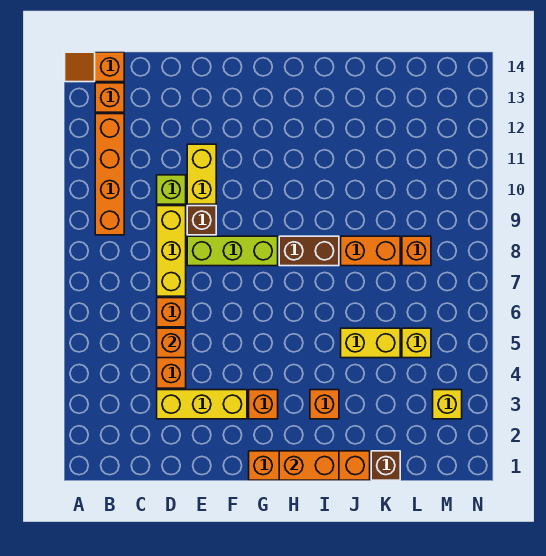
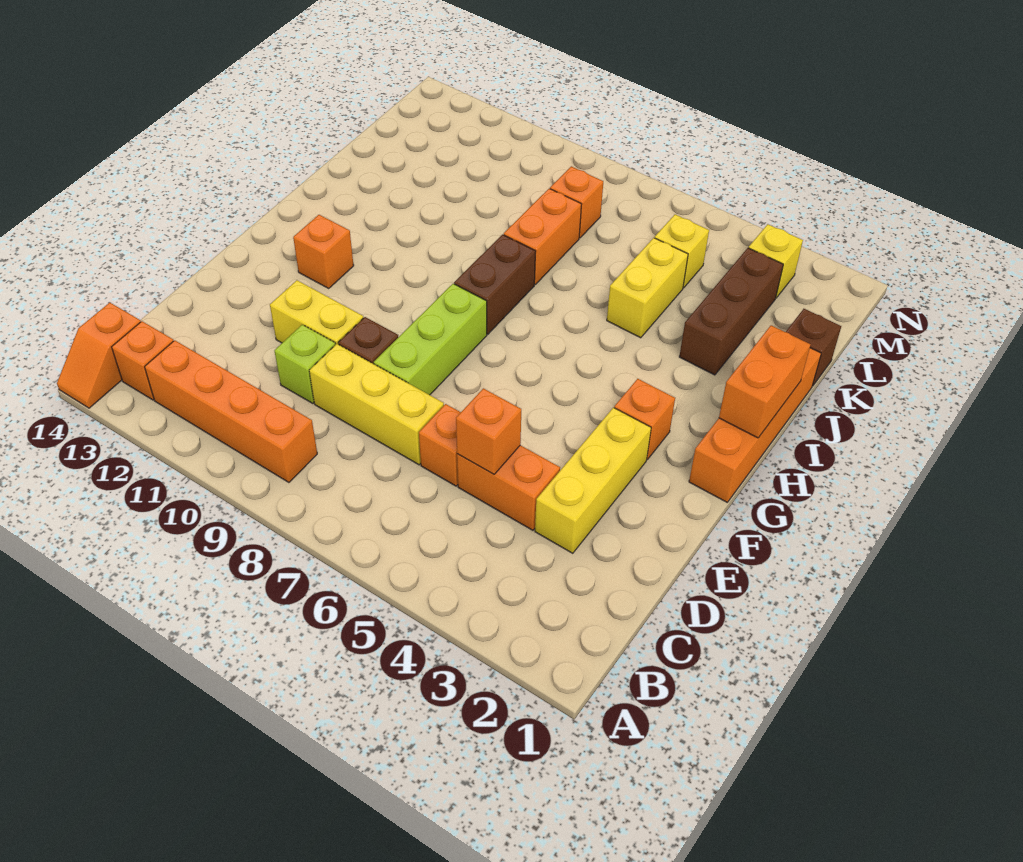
orange brick I3 level 1 -> orange brick G12 level 1
none -> brown brick J3:L3 level 1

